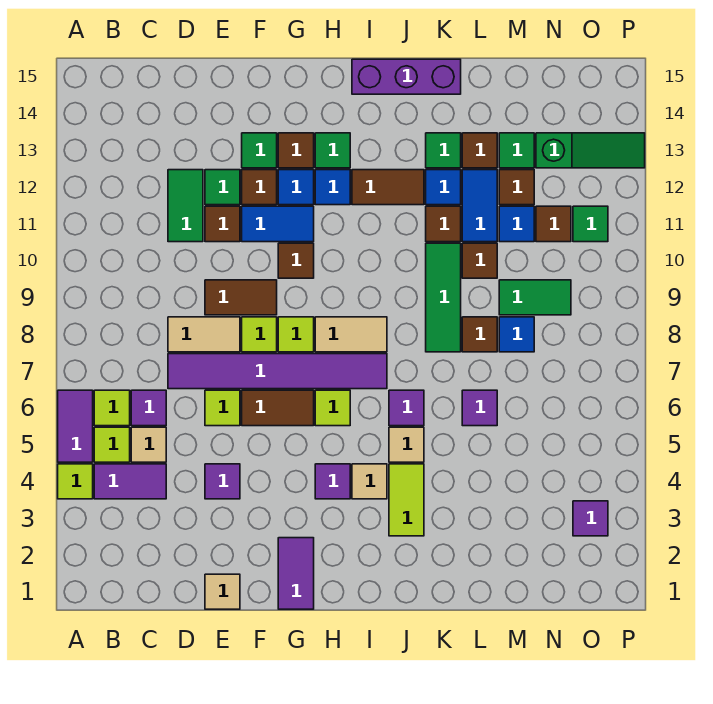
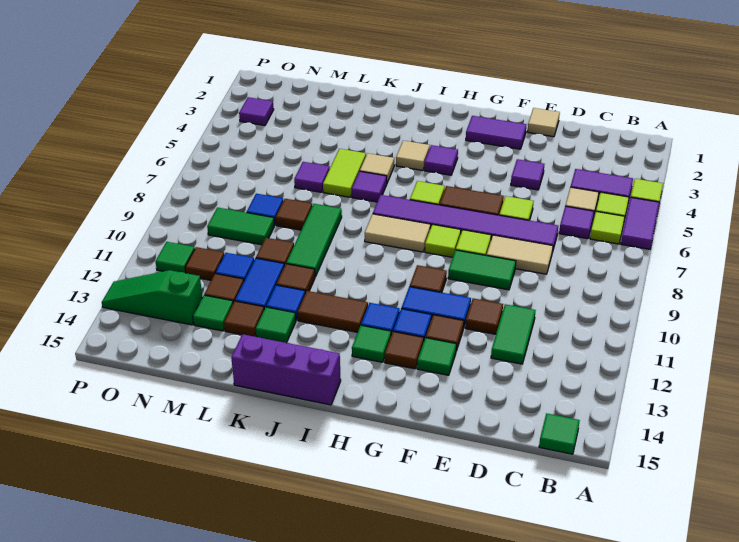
brown tile E9:F9 level 1 -> green tile E9:F9 level 1
green tile E12 level 1 -> green tile B15 level 1
purple tile G1:G2 level 1 -> purple tile F2:G2 level 1
lime tile J3:J4 level 1 -> lime tile K5:K6 level 1

